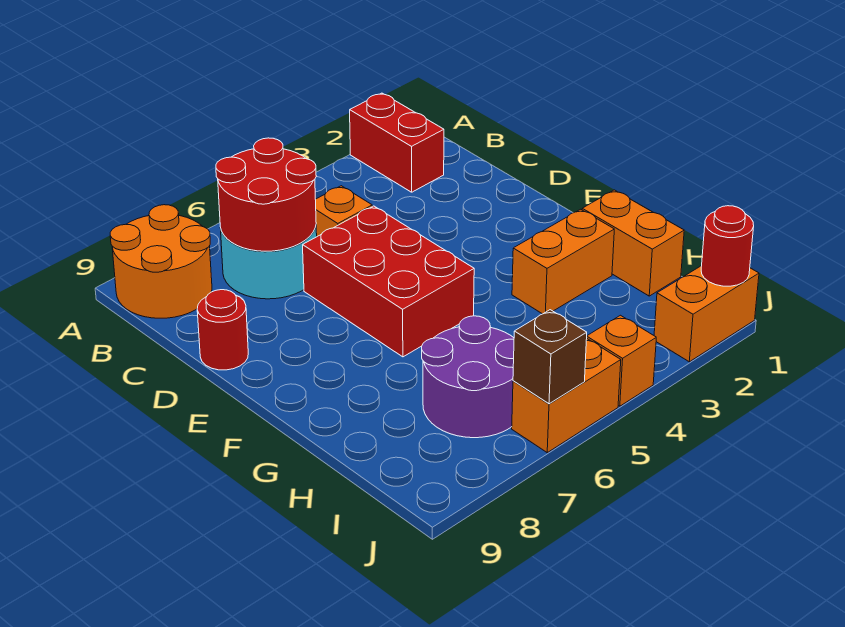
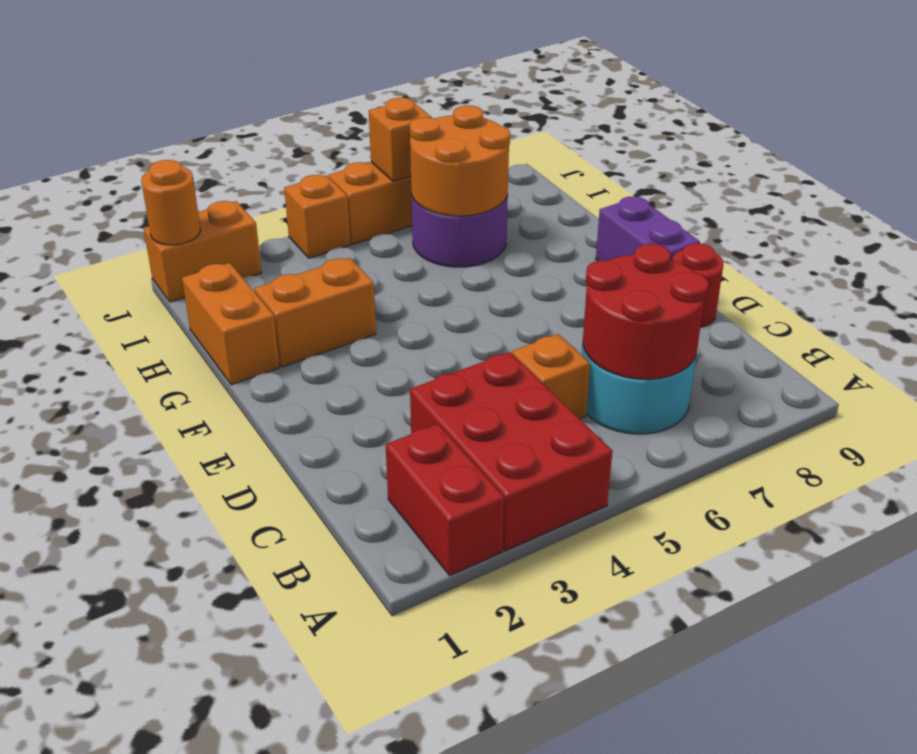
orange round brick A8:B9 level 1 -> orange round brick H6:I7 level 2
red brick D5:F6 level 1 -> red brick A3:C4 level 1
none -> purple brick E9:F9 level 1
red round brick J1 level 2 -> orange round brick J1 level 2
brown brick J6 level 2 -> orange brick J6 level 2

